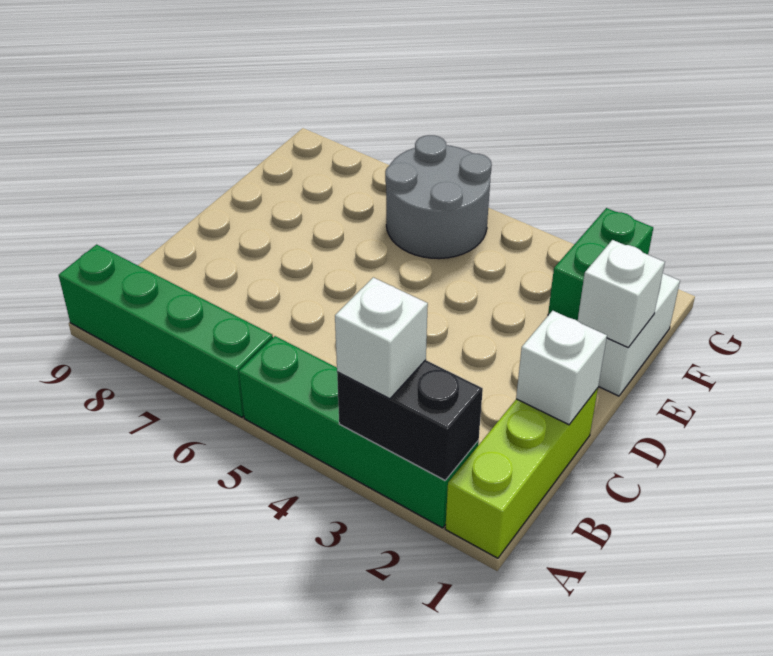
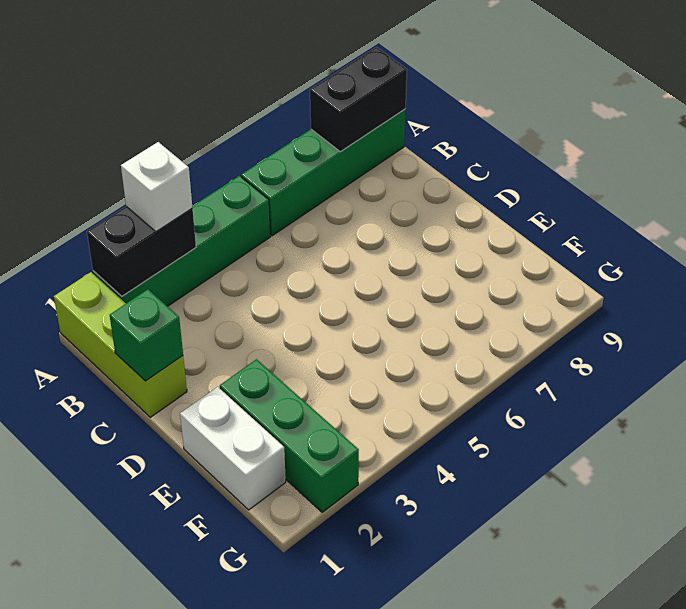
none -> black brick A8:A9 level 2
white brick C1 level 2 -> green brick C1 level 2
white brick E1 level 2 -> none
green brick F2:G2 level 1 -> green brick E2:G2 level 1
grey round brick F5:G6 level 1 -> none

